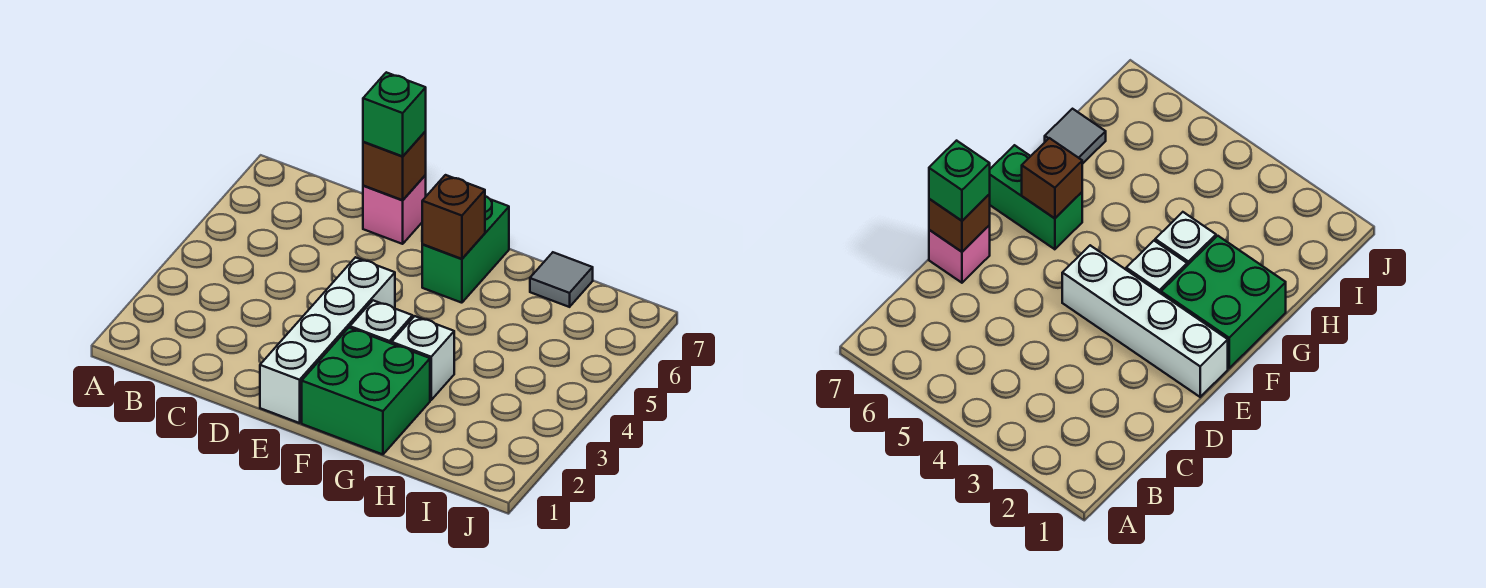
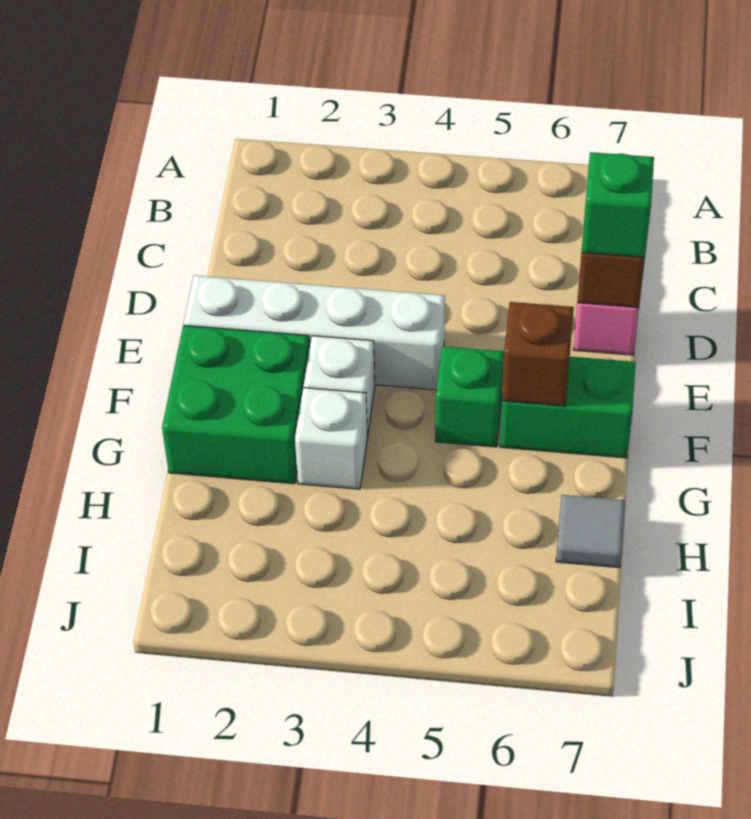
none -> green brick F5 level 1

